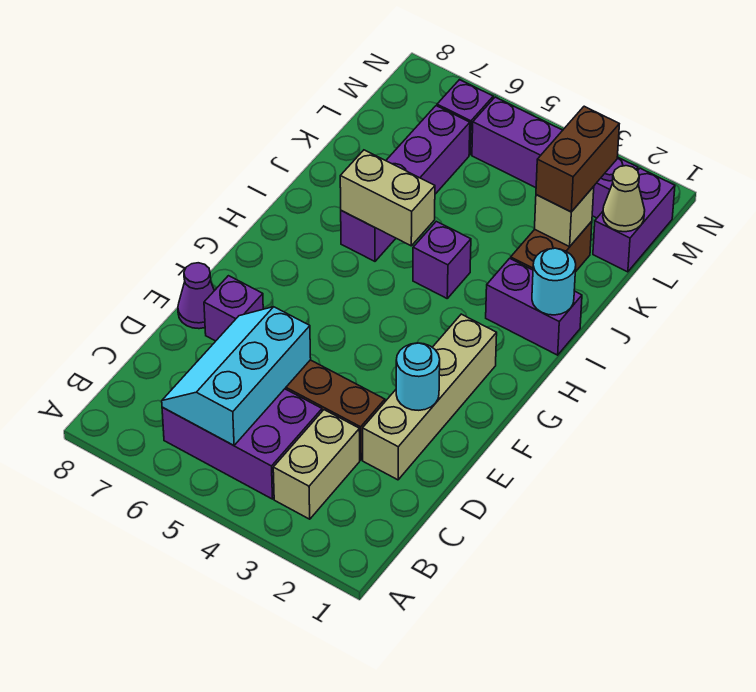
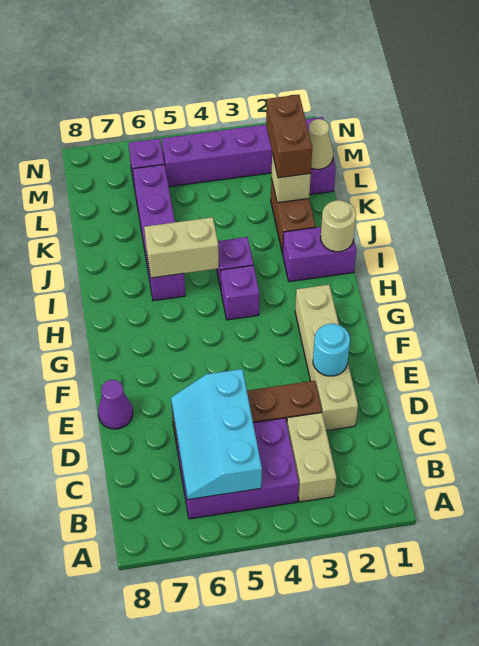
purple brick E7 level 1 -> purple brick H4 level 1
cyan round brick I1 level 2 -> tan round brick I1 level 2

